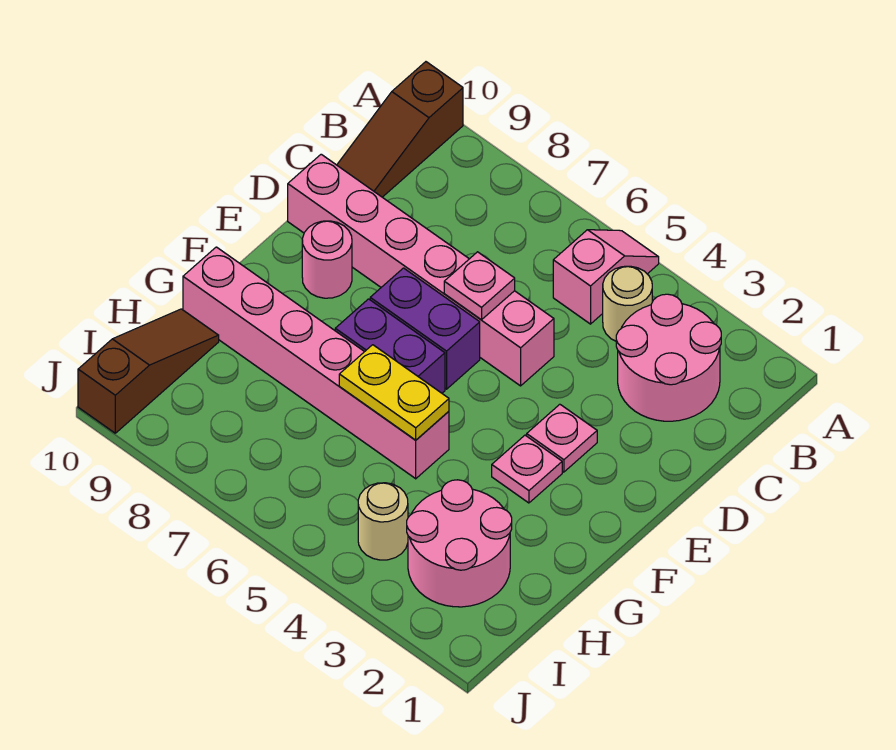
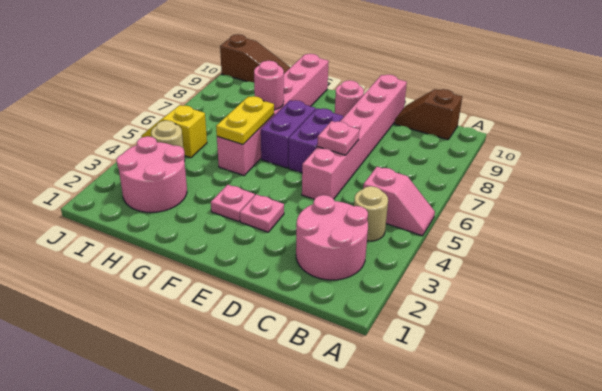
brown slope A10:C10 level 1 top A -> brown slope B10:C10 level 1 top B
none -> pink round brick G7 level 2
none -> yellow slope I5:J5 level 1 top I

